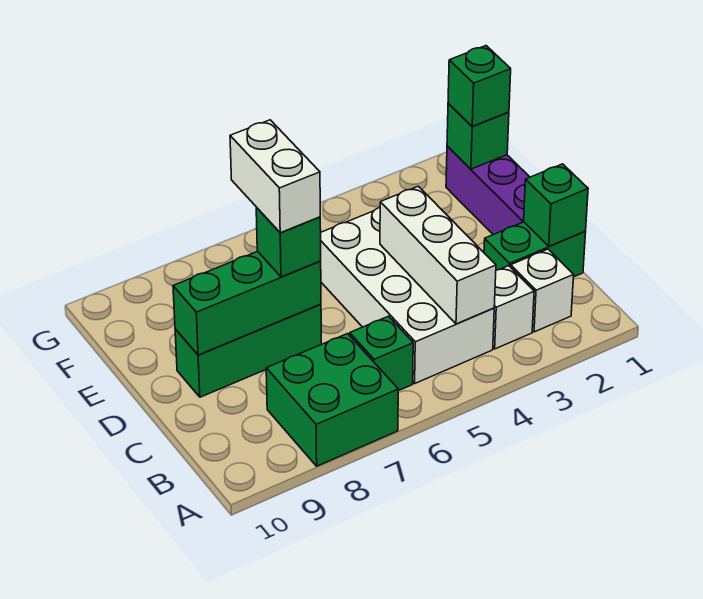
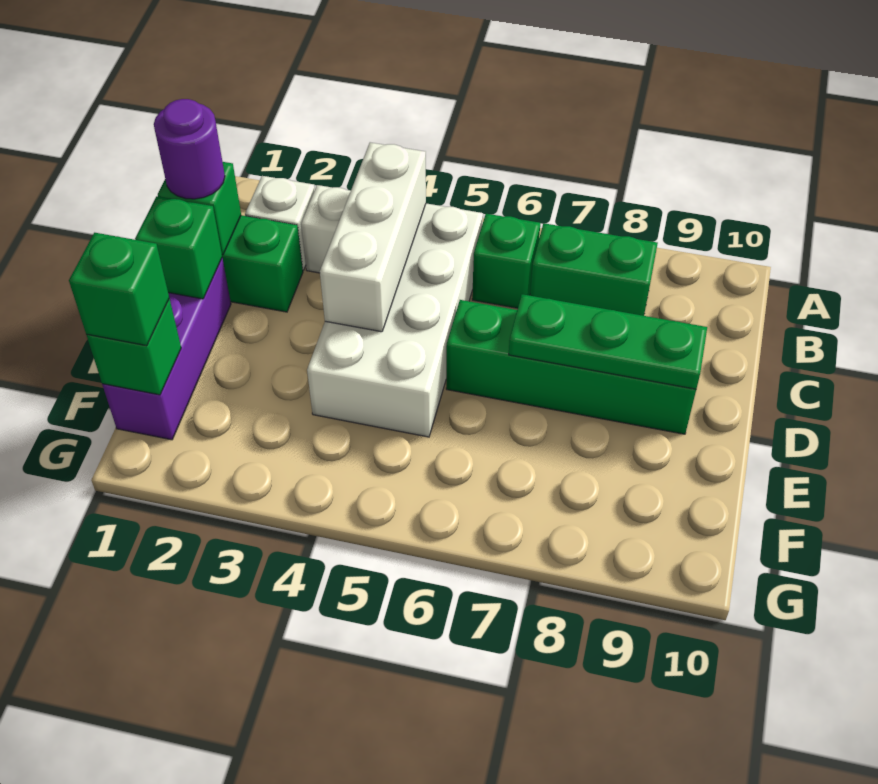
green brick A7:B8 level 1 -> green brick B7:B8 level 1
none -> purple round brick C1 level 3
green brick D7:D9 level 1 -> green brick D6:D9 level 1
green brick D7:D9 level 2 -> green plate D7:D9 level 2
green brick D7 level 3 -> green brick D1 level 2
white brick D7:E7 level 4 -> none

